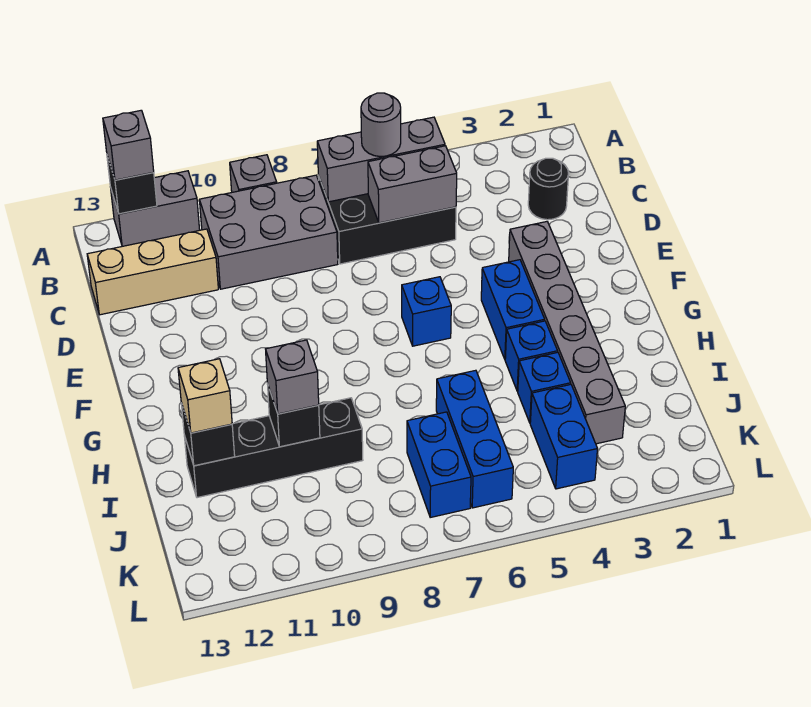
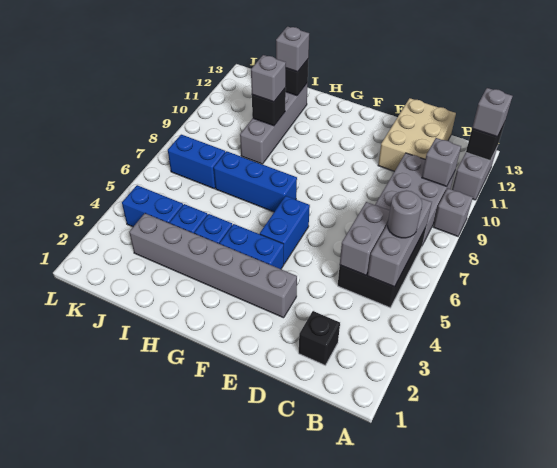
none -> grey brick B10 level 2
black round brick C2 level 1 -> black brick C2 level 1
tan brick C11:C13 level 1 -> tan brick C11:D13 level 1
blue brick F6 level 1 -> blue brick F5:F6 level 1
blue brick I6:K6 level 1 -> blue brick G7:I7 level 1
black brick I9:I12 level 1 -> grey brick I9:I12 level 1
tan brick I12 level 3 -> grey brick I12 level 3

